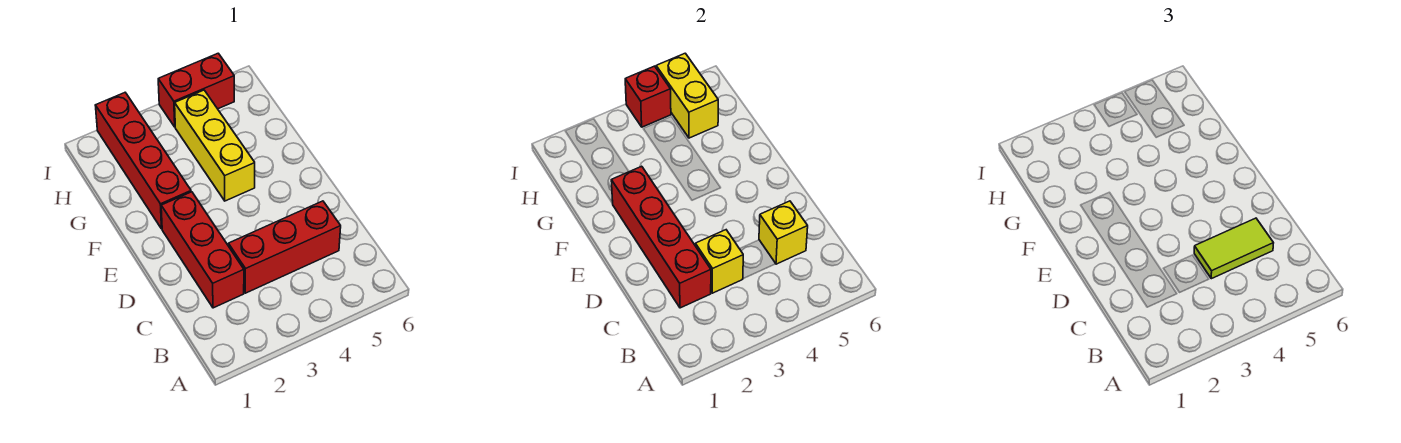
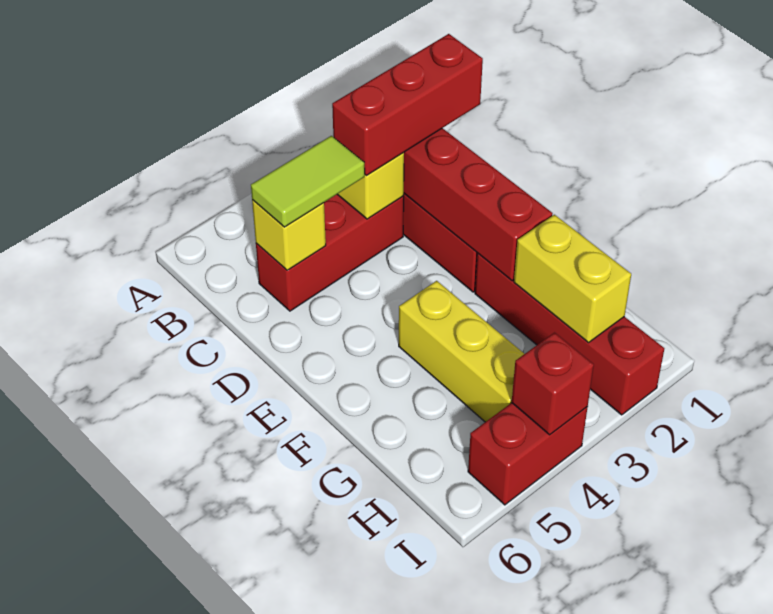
none -> red brick C1:C3 level 3
yellow brick H5:I5 level 2 -> yellow brick G2:H2 level 2

